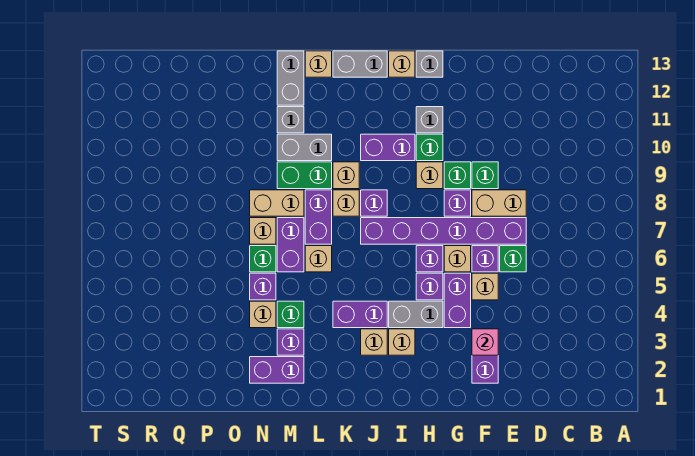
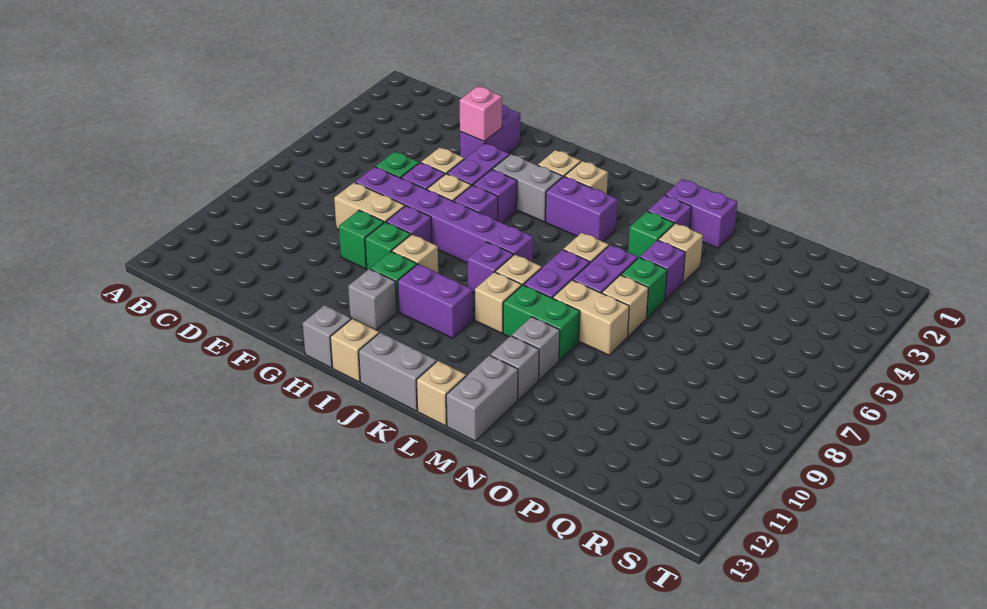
grey brick L10:M10 level 1 -> grey brick M10 level 1

